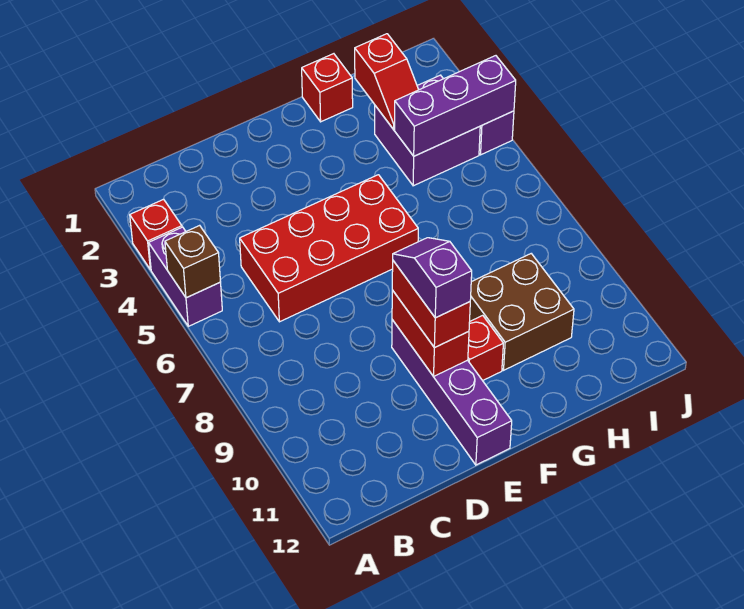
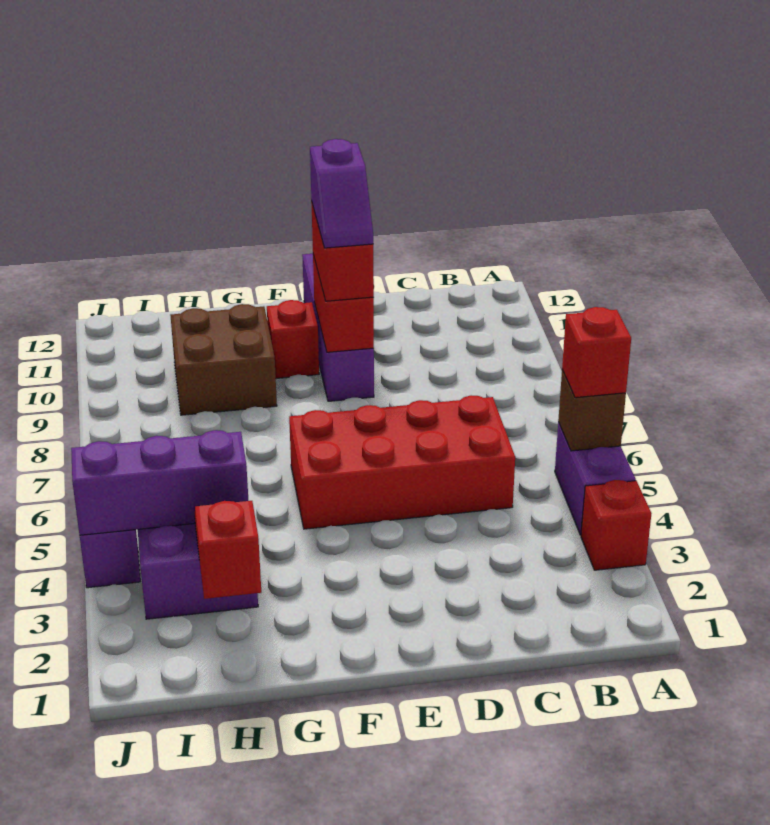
red brick G1 level 1 -> red brick A5 level 3

